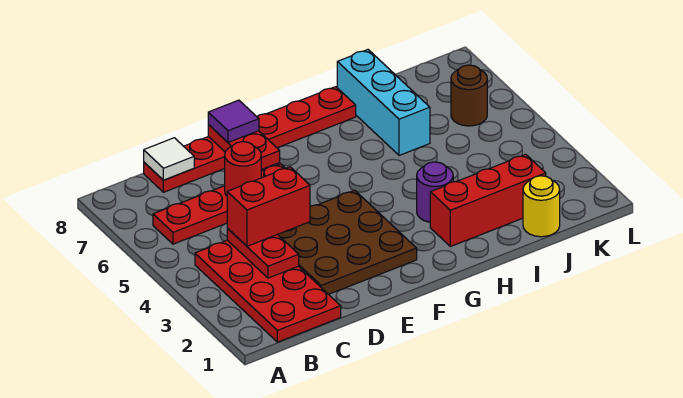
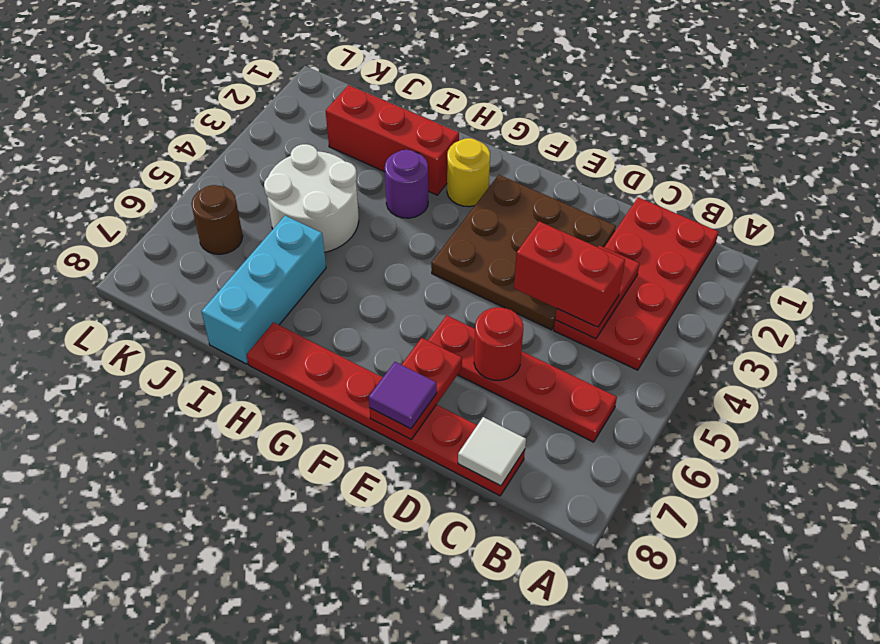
none -> white round brick I4:J5 level 1
yellow round brick J1 level 1 -> yellow round brick G2 level 1

